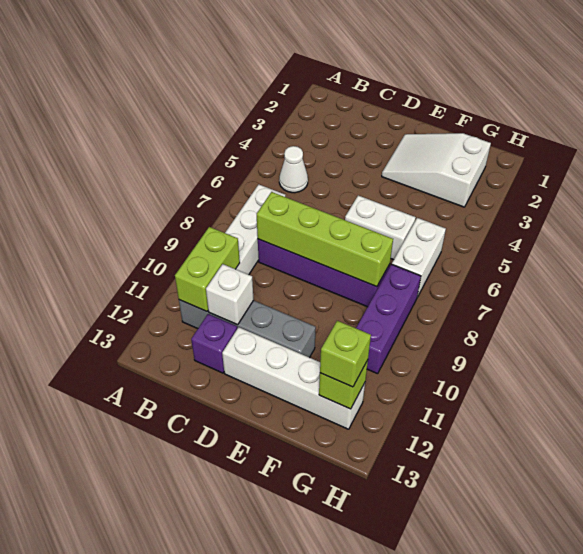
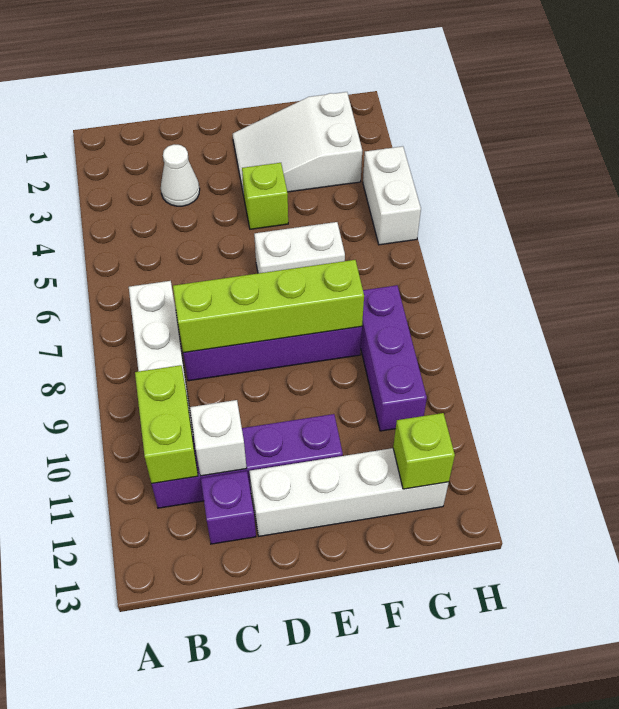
white cone B5 level 1 -> white cone C3 level 1
grey brick B11:E11 level 1 -> purple brick B11:E11 level 1
white brick G6:G7 level 1 -> white brick H4:H5 level 1
lime brick G12 level 3 -> lime brick E4 level 1

